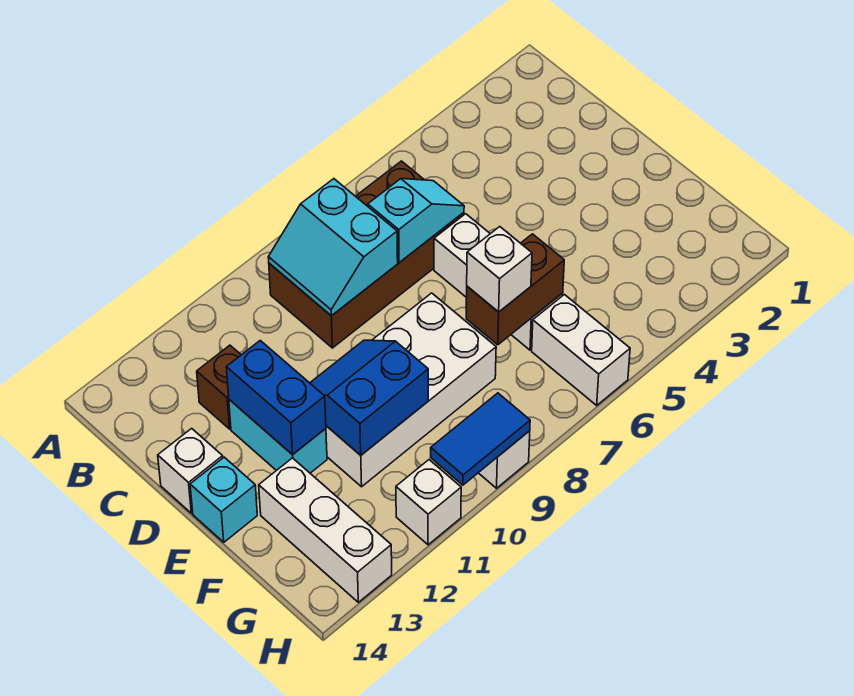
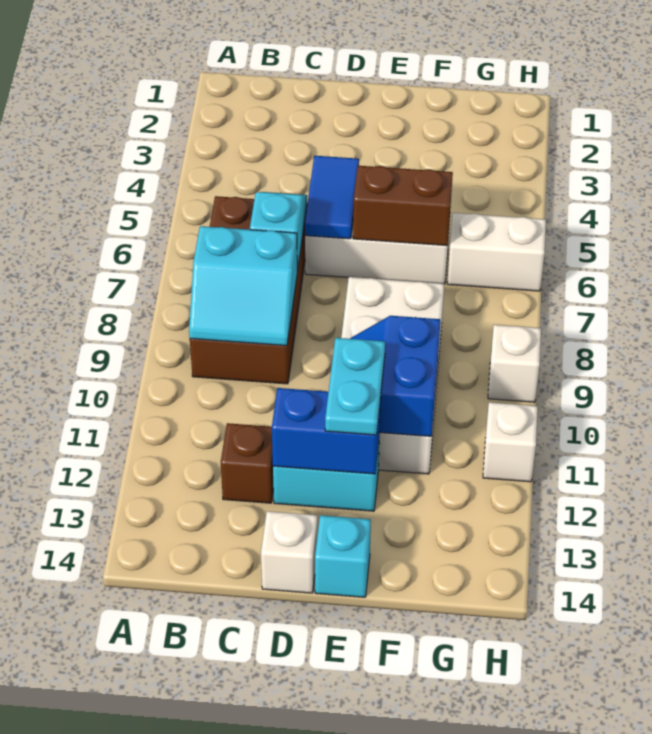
none -> cyan plate E11:E12 level 3
brown brick F6:F7 level 2 -> brown brick E6:F6 level 2
white brick F7 level 3 -> none
white brick F13:H13 level 1 -> none
blue tile H9:H10 level 2 -> blue tile D5:D6 level 2

